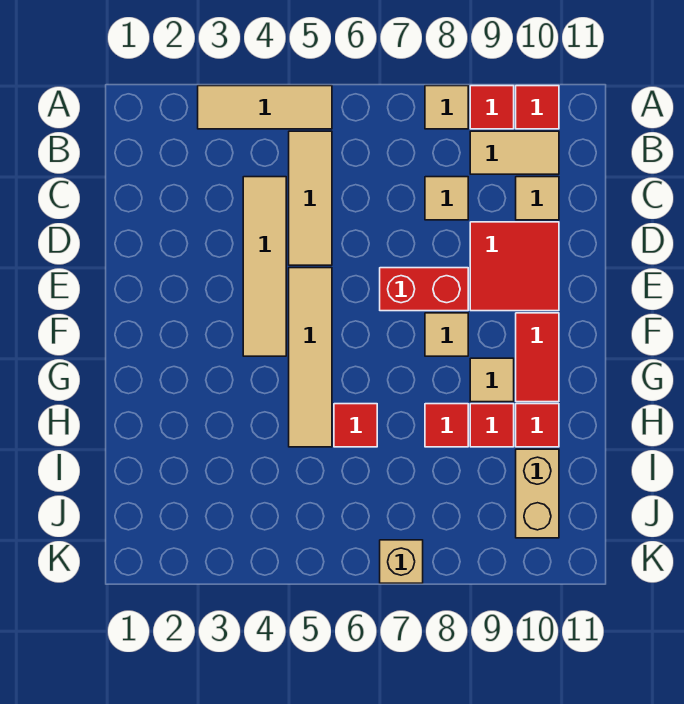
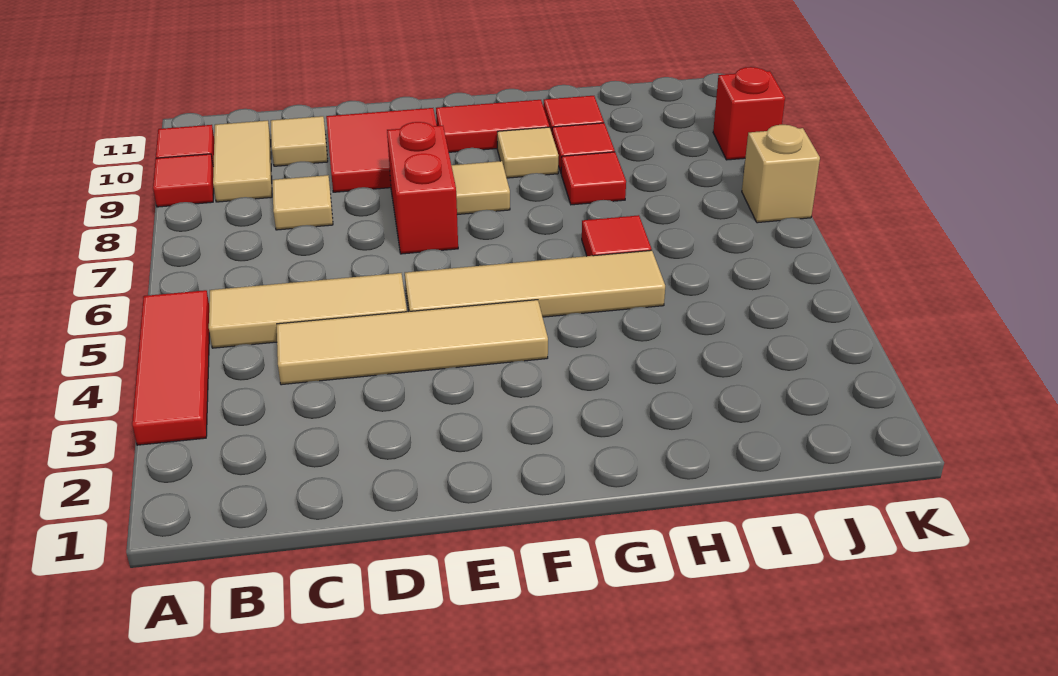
tan tile A3:A5 level 1 -> red tile A3:A5 level 1
tan tile A8 level 1 -> none
tan brick I10:J10 level 1 -> none
none -> red brick K9 level 1

